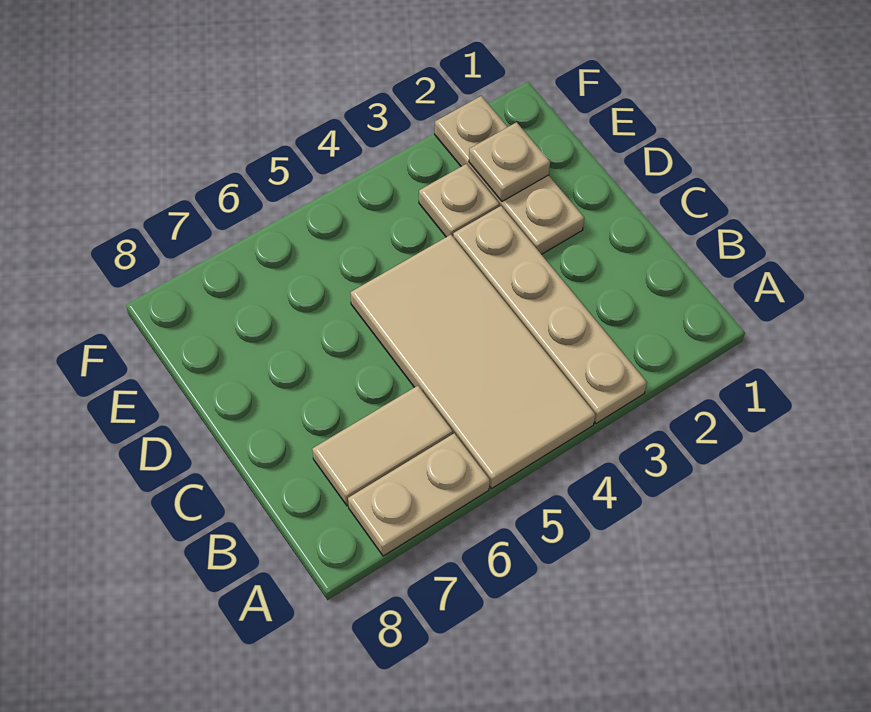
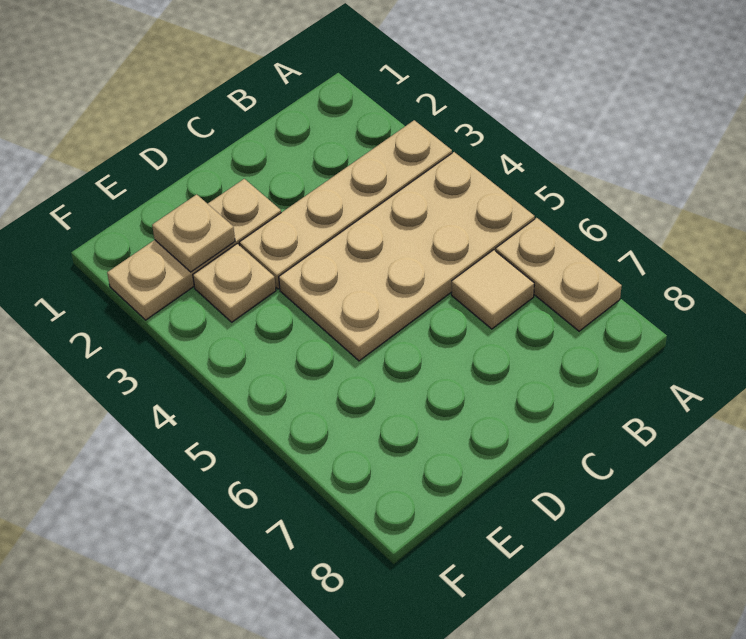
tan tile A4:D5 level 1 -> tan plate A4:D5 level 1
tan tile B6:B7 level 1 -> tan tile B6 level 1

